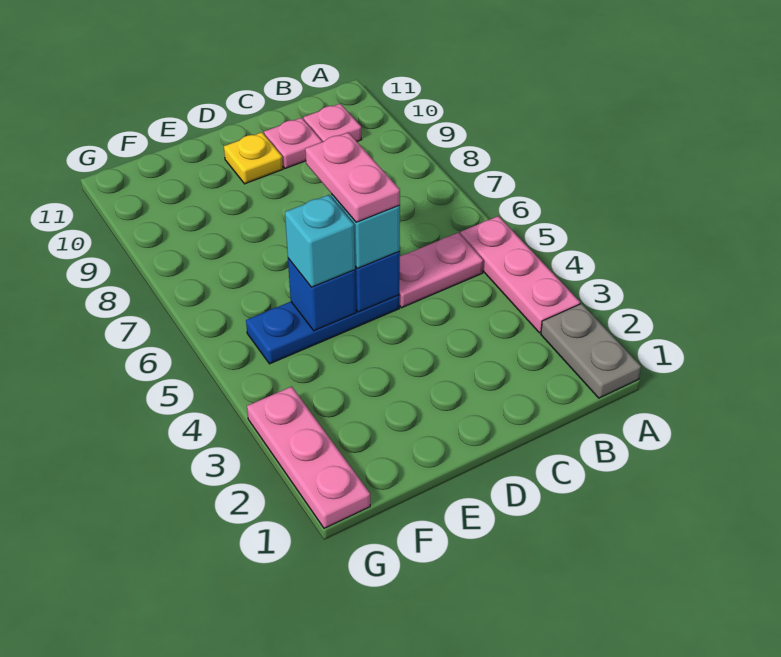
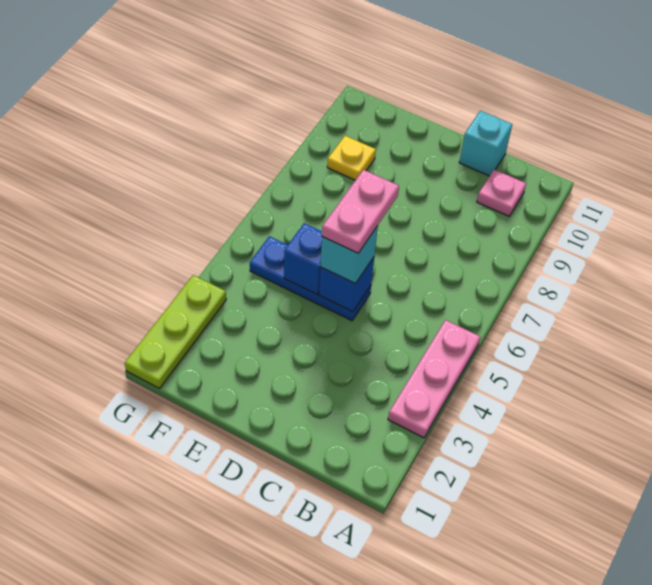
grey plate A1:A2 level 1 -> none
pink plate B5:C5 level 1 -> none
pink plate C10 level 1 -> none
yellow plate D10 level 1 -> yellow plate F9 level 1
cyan brick E5 level 3 -> cyan brick C11 level 1
pink plate G1:G3 level 1 -> lime plate G1:G3 level 1

